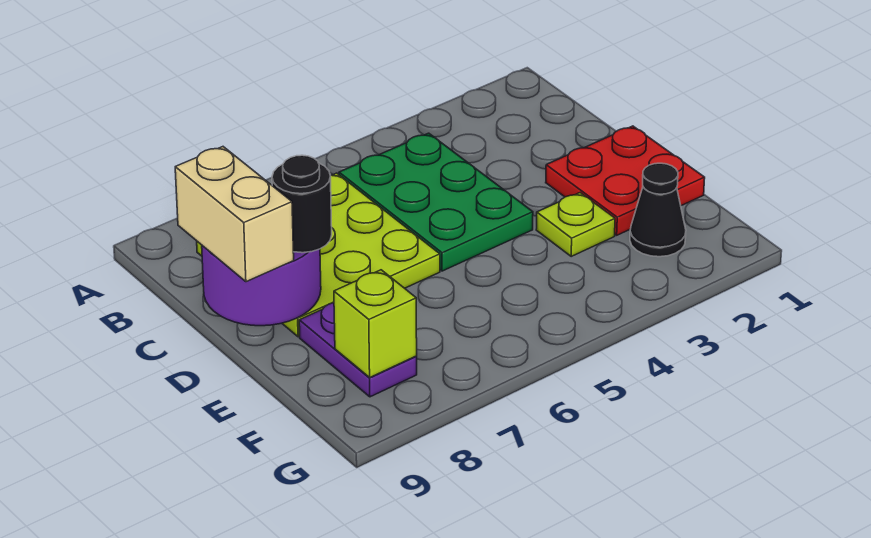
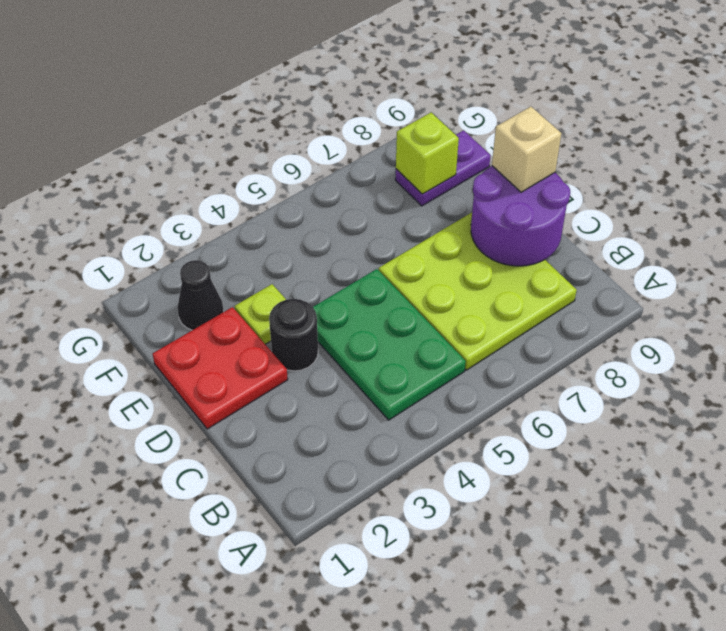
tan brick C9:D9 level 3 -> tan brick D9 level 3
black round brick D8 level 3 -> black round brick D3 level 1
purple plate E8:F8 level 1 -> purple plate F8:F9 level 1

